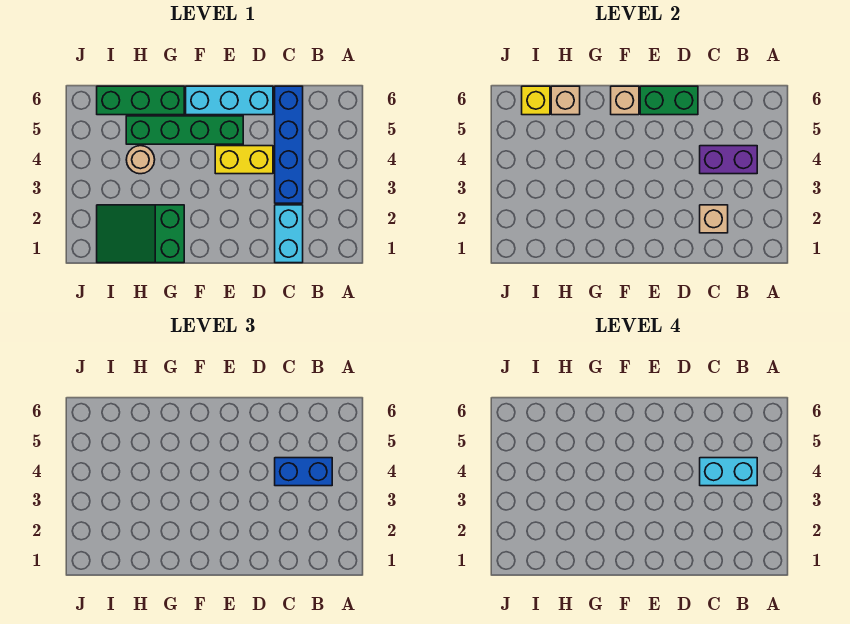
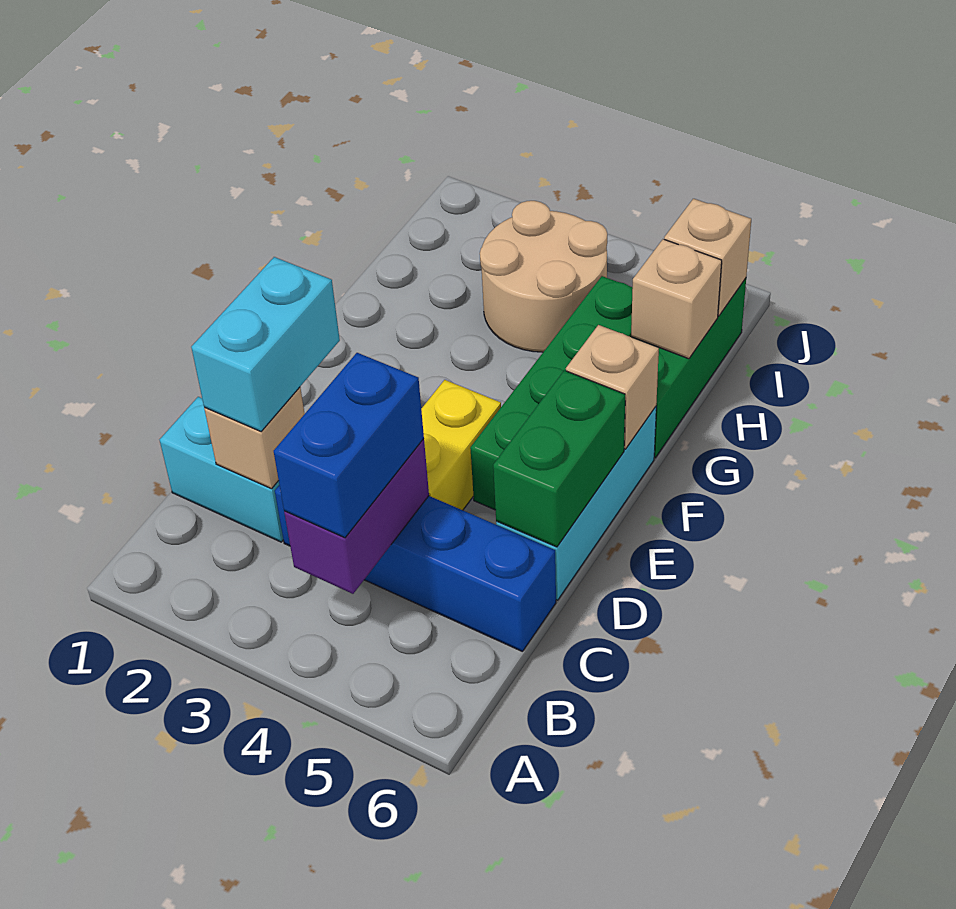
cyan brick B4:C4 level 4 -> cyan brick C2:D2 level 3
green slope G1:I2 level 1 top G -> none
tan round brick H4 level 1 -> tan round brick H3:I4 level 1
yellow brick I6 level 2 -> tan brick I6 level 2

